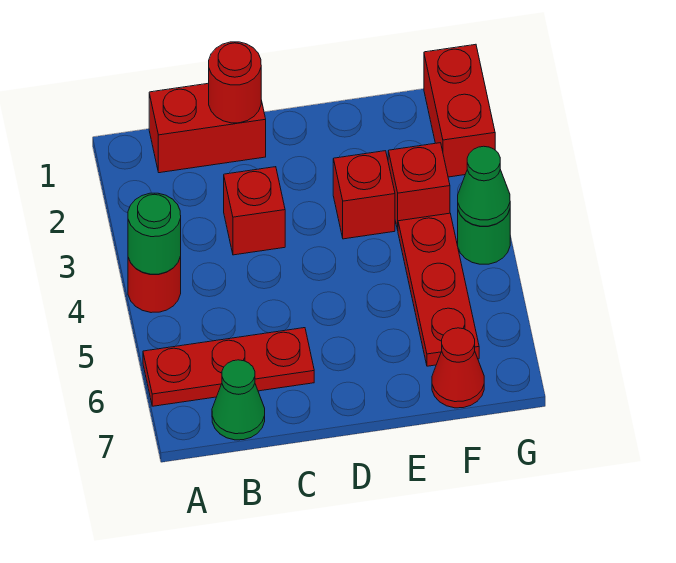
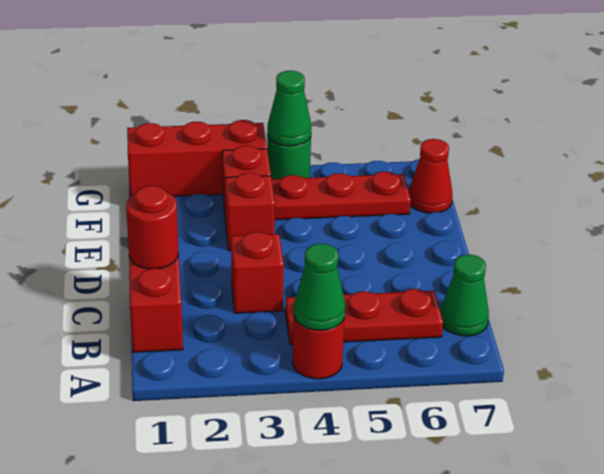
green round brick A4 level 2 -> green cone A4 level 2
red plate A6:C6 level 1 -> red plate B4:B6 level 1
red brick G1:G2 level 1 -> red brick G1:G3 level 1

